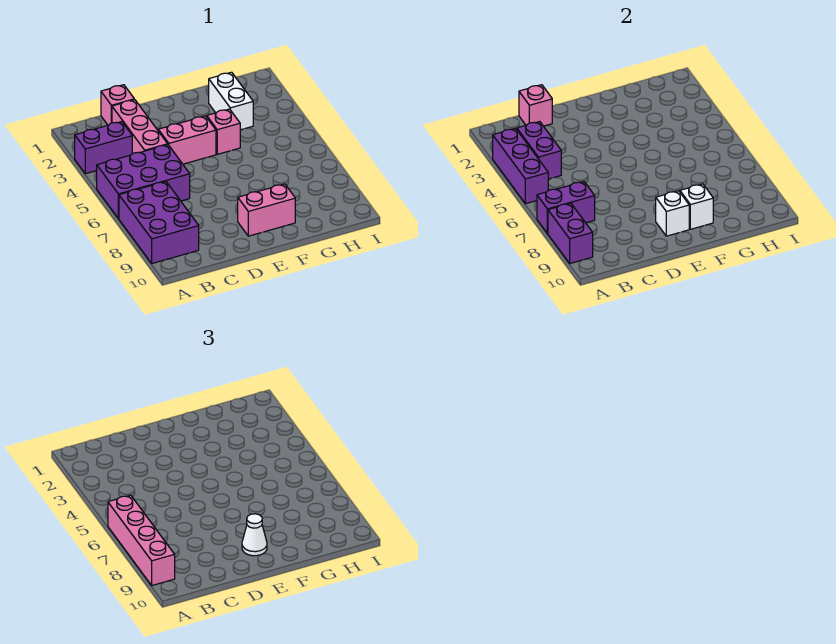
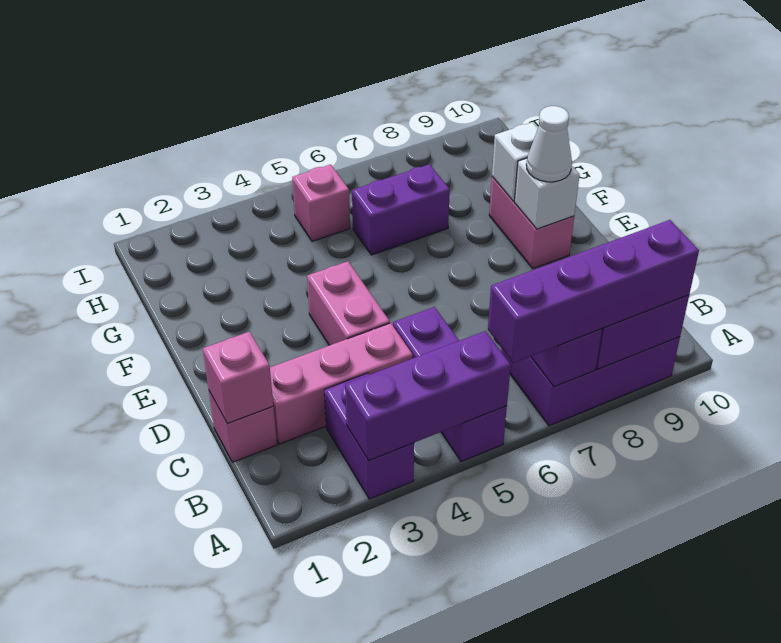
purple brick A5:C6 level 1 -> purple brick A5:C5 level 1
pink brick A6:A9 level 3 -> purple brick A6:A9 level 3
purple brick B3:B4 level 2 -> purple brick G6:G7 level 1
pink brick F4 level 1 -> pink brick H5 level 1
white brick G2:G3 level 1 -> none

